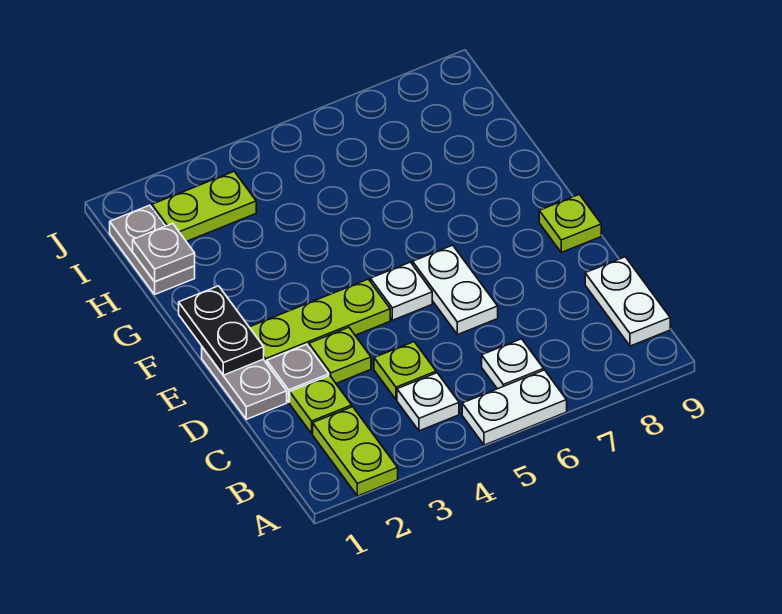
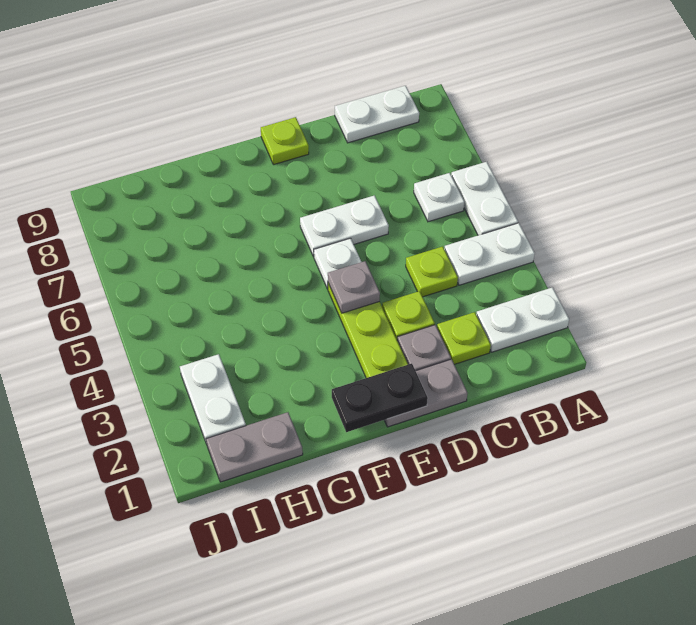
lime plate A2:B2 level 1 -> white plate A2:B2 level 1
white plate B4 level 1 -> white plate A4:B4 level 1
grey plate H1 level 2 -> grey plate E4 level 2
lime plate I2:I3 level 1 -> white plate I2:I3 level 1

